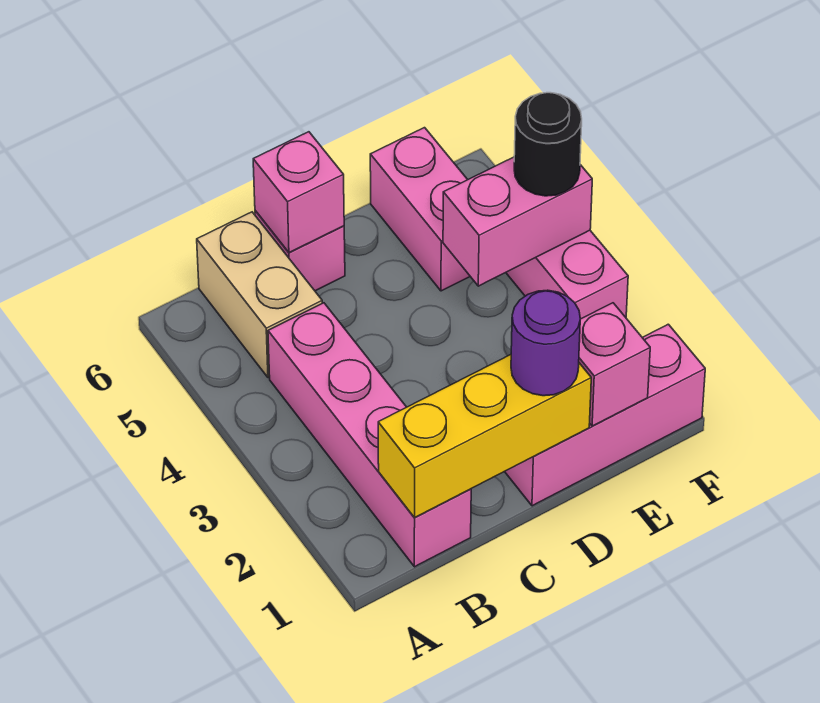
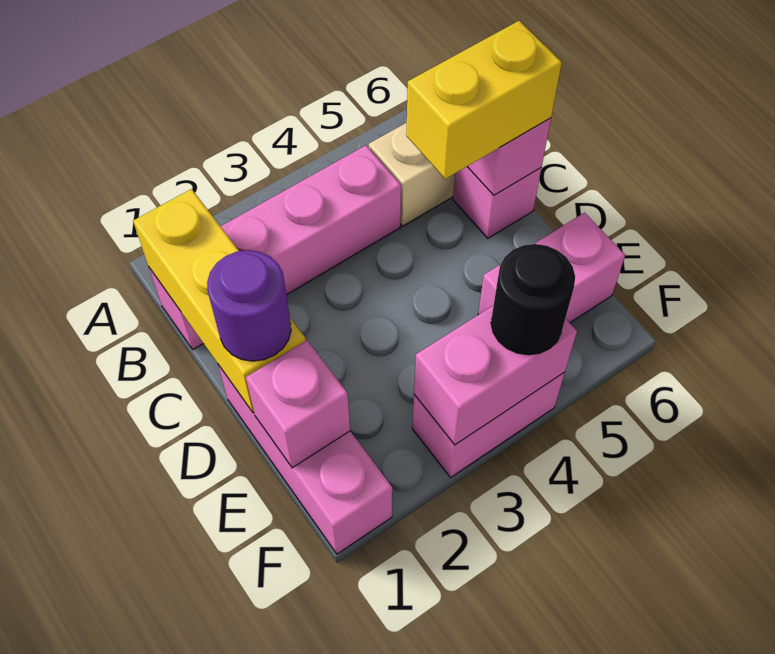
none -> yellow brick C5:C6 level 3
pink brick E4:F4 level 2 -> pink brick F3:F4 level 2

